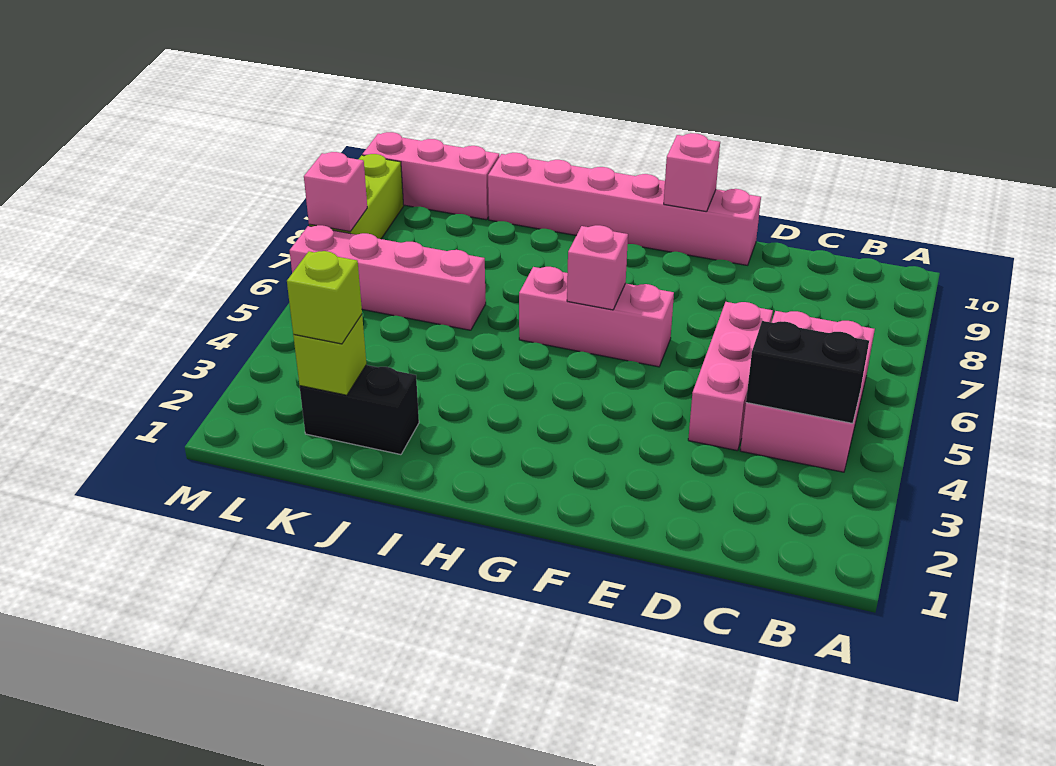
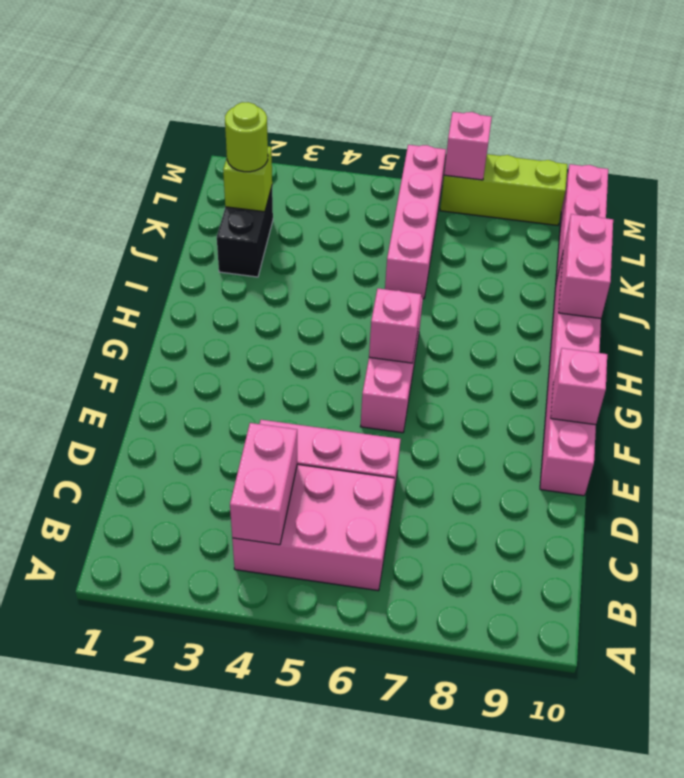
black brick B4:C4 level 2 -> pink brick B4:C4 level 2
none -> pink brick I10:J10 level 2
lime brick K2 level 3 -> lime round brick K2 level 3

